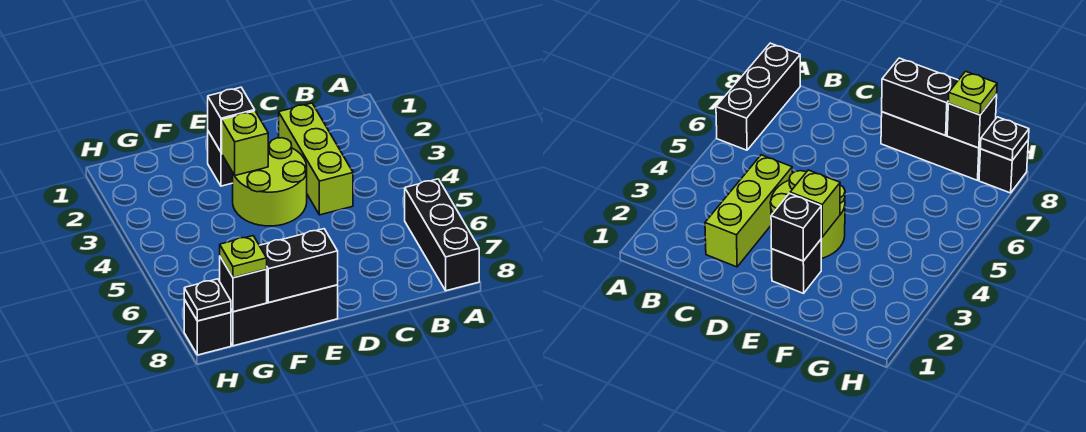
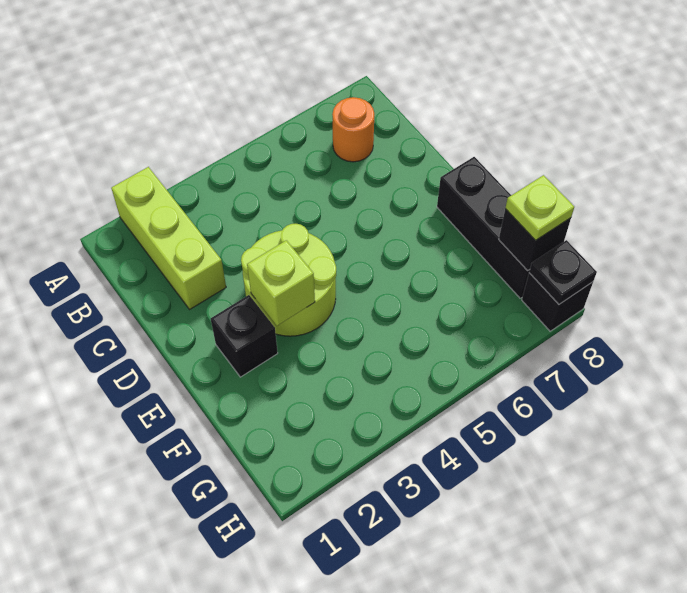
black brick A6:A8 level 1 -> none
none -> orange round brick B7 level 1
lime brick C2:C4 level 1 -> lime brick A2:C2 level 1
black brick E2 level 2 -> none
black brick E8:F8 level 2 -> none

